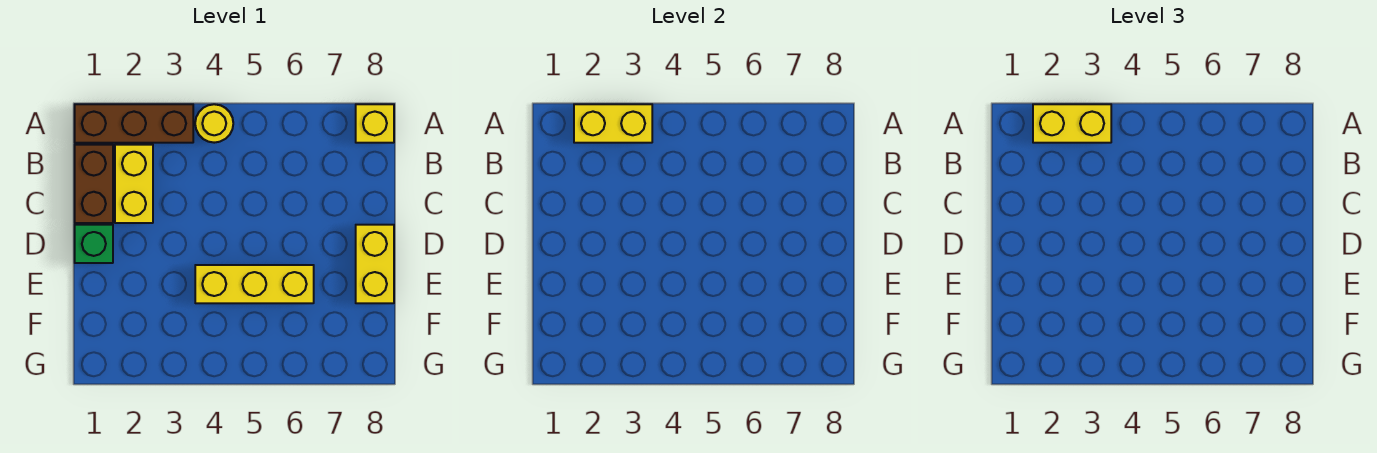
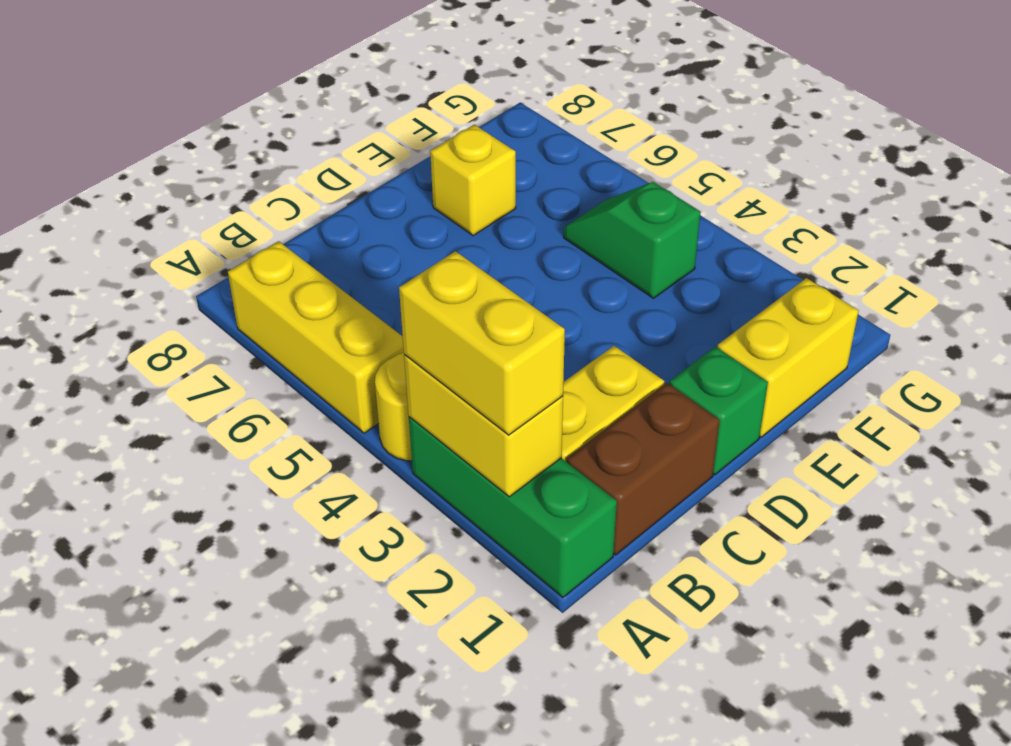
brown brick A1:A3 level 1 -> green brick A1:A3 level 1
yellow brick A8 level 1 -> yellow brick E7 level 1
yellow brick D8:E8 level 1 -> yellow brick E1:F1 level 1
yellow brick E4:E6 level 1 -> yellow brick A5:A7 level 1
none -> green slope F4:F5 level 1 top 4

